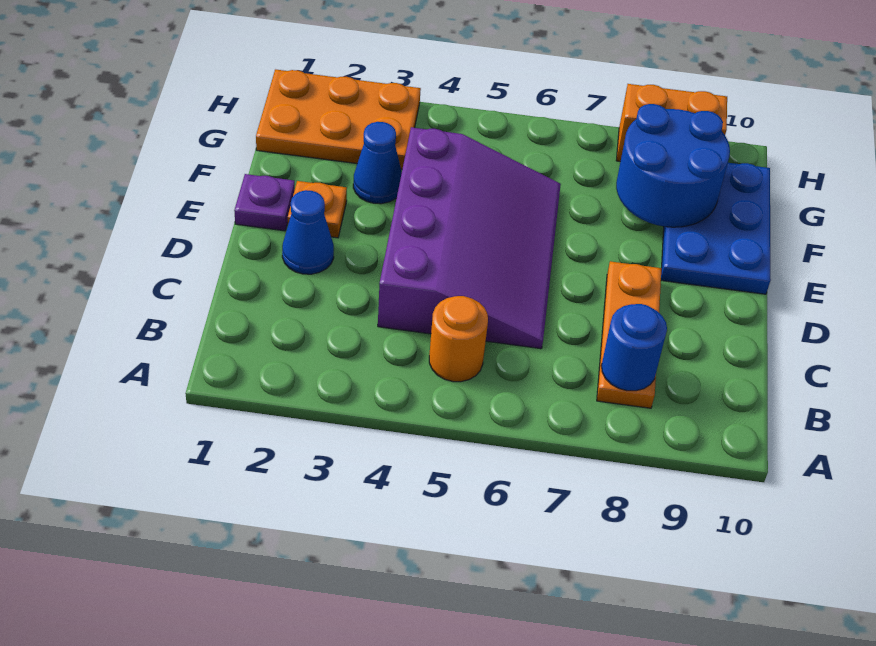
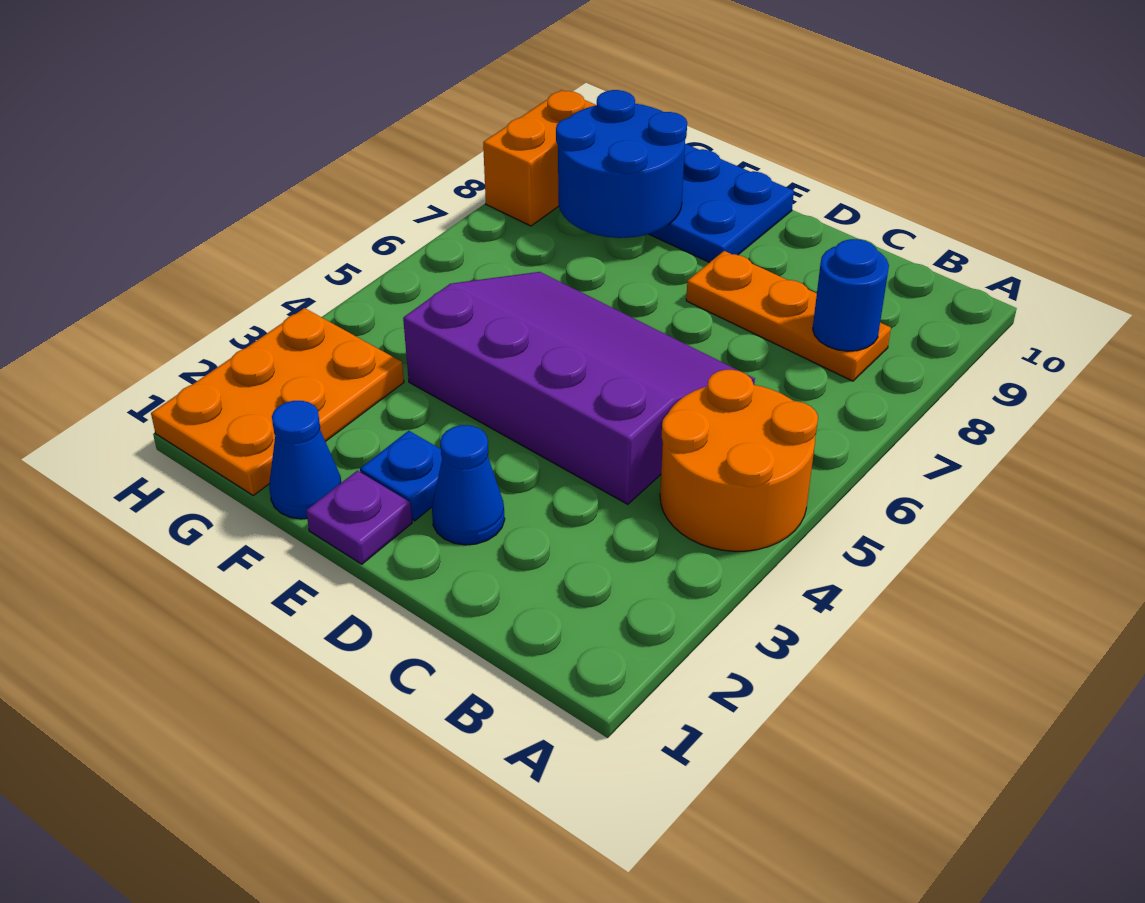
orange round brick B5 level 1 -> orange round brick A4:B5 level 1
orange plate E2 level 1 -> blue plate E2 level 1
blue cone F3 level 1 -> blue cone F1 level 1

